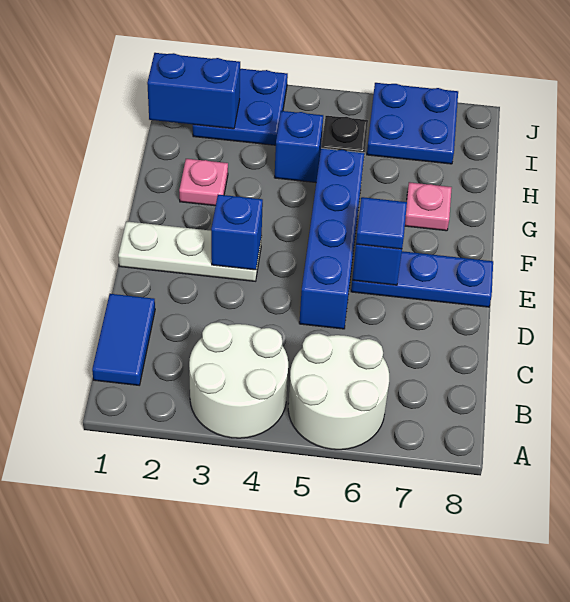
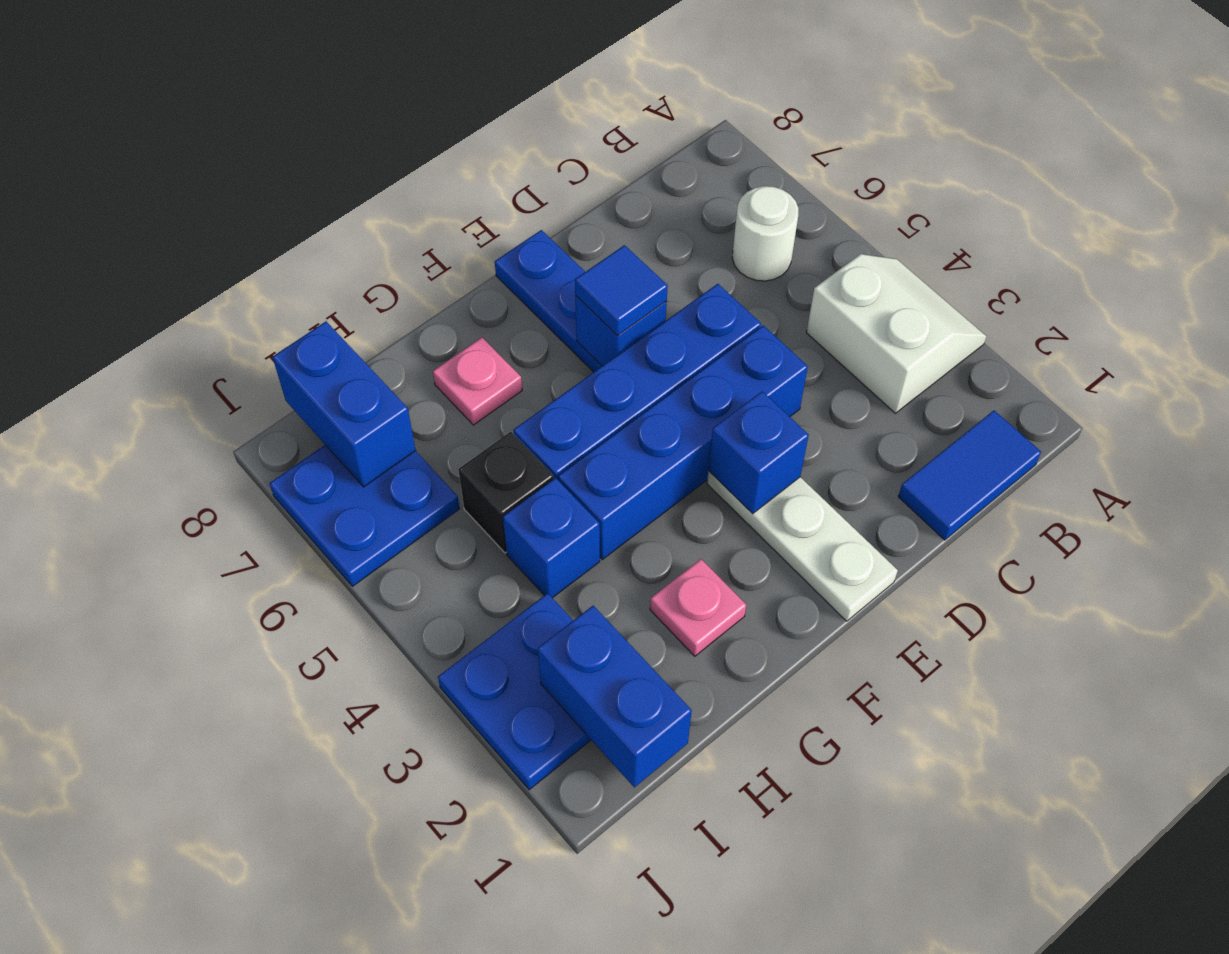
white round brick A3:B4 level 1 -> white slope A3:B4 level 1 top B
white round brick A5:B6 level 1 -> white round brick B6 level 1
none -> blue brick D4:G4 level 1
none -> blue brick I7:I8 level 2

